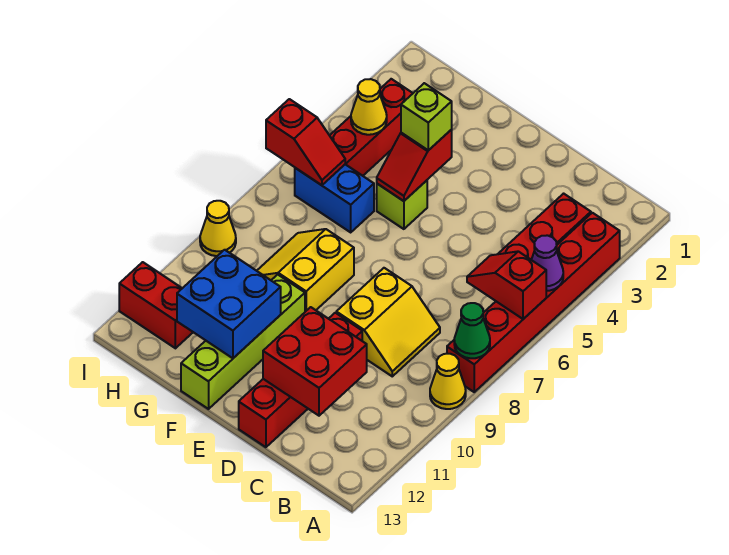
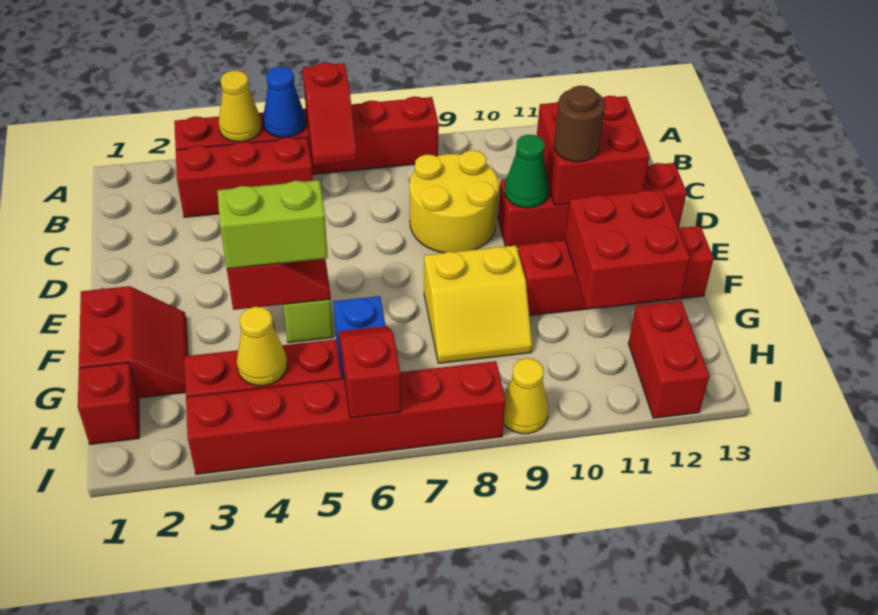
purple cone A5 level 2 -> blue cone A5 level 2
green cone A8 level 2 -> green cone D10 level 2
yellow cone A9 level 1 -> yellow cone A4 level 2
yellow slope C8:D9 level 1 top D -> yellow round brick C8:D9 level 1
none -> brown round brick D11 level 3
none -> red slope F1:G2 level 1 top 1
lime brick F4 level 3 -> lime brick F4:F5 level 3
lime brick F10:F13 level 1 -> red brick F10:F13 level 1
blue brick F11:G12 level 2 -> red brick F11:G12 level 2
none -> red brick H1 level 1
none -> red brick I3:I8 level 1

